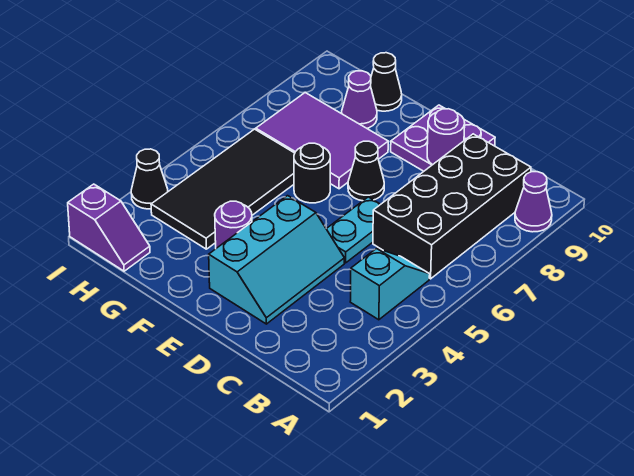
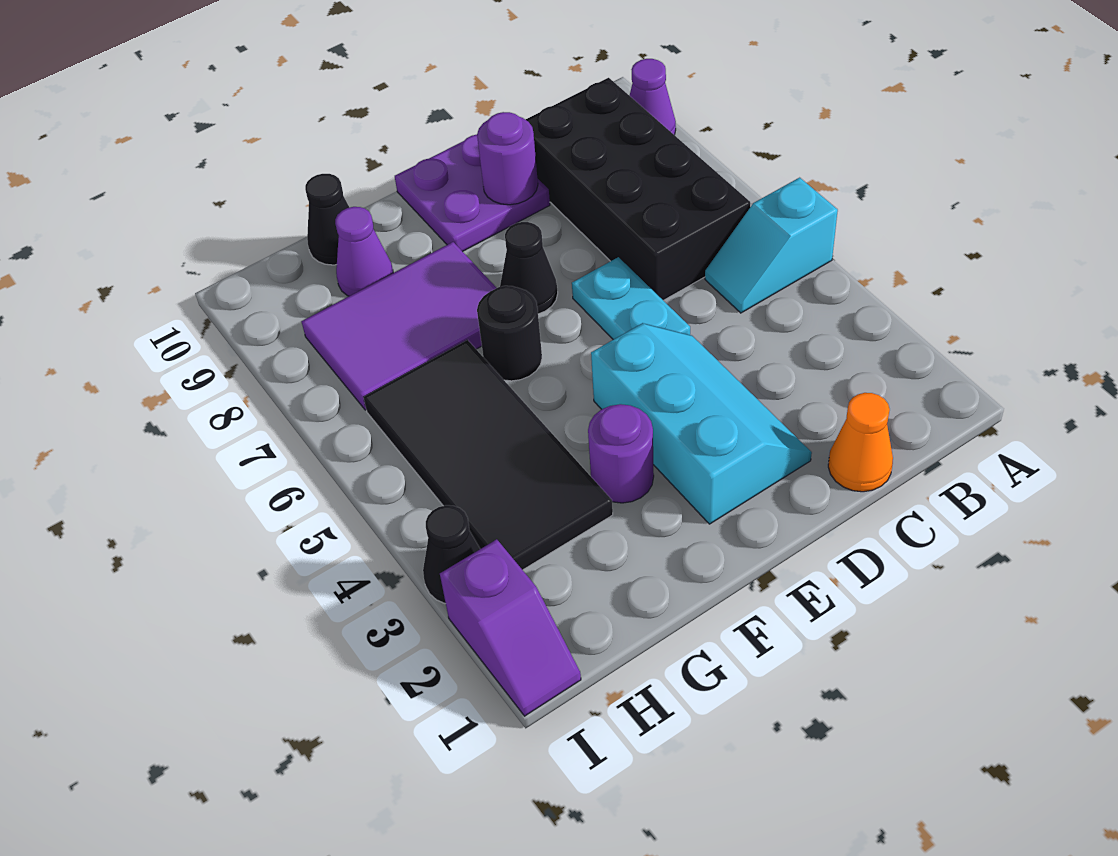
cyan slope B4:B5 level 1 top 4 -> cyan slope A5:B5 level 1 top A
none -> orange cone C1 level 1
purple slope H1:I1 level 1 top I -> purple slope I1:I2 level 1 top 2

